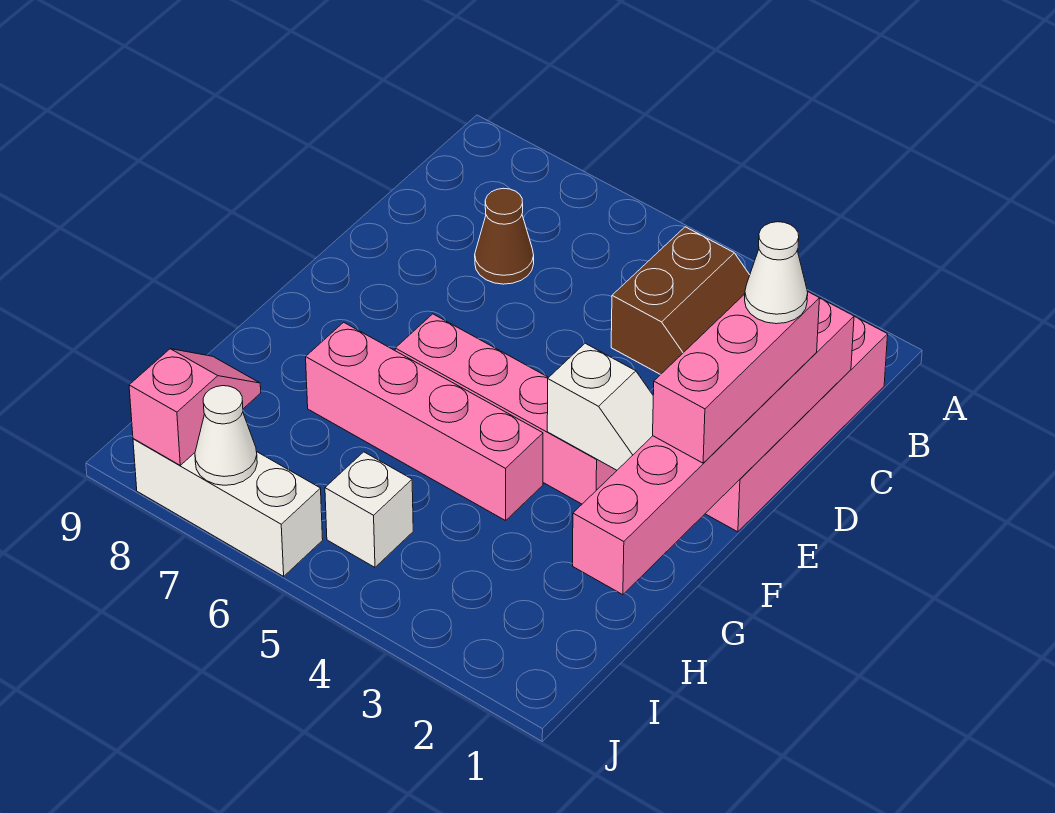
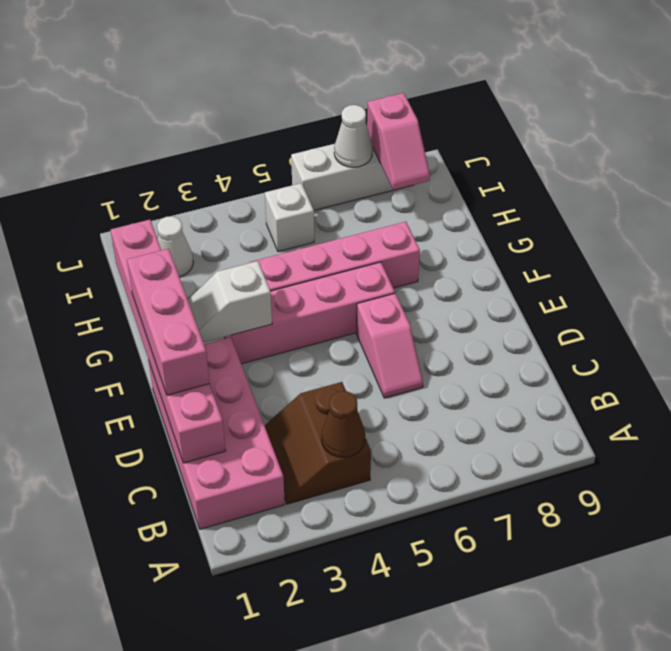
brown cone C7 level 1 -> brown cone B4 level 2
white cone D1 level 4 -> white cone I2 level 1
none -> pink slope D6:E6 level 1 top E

